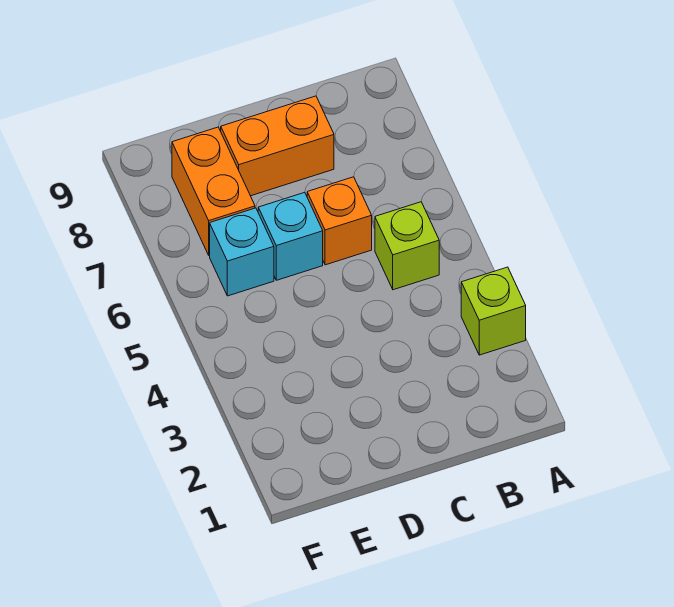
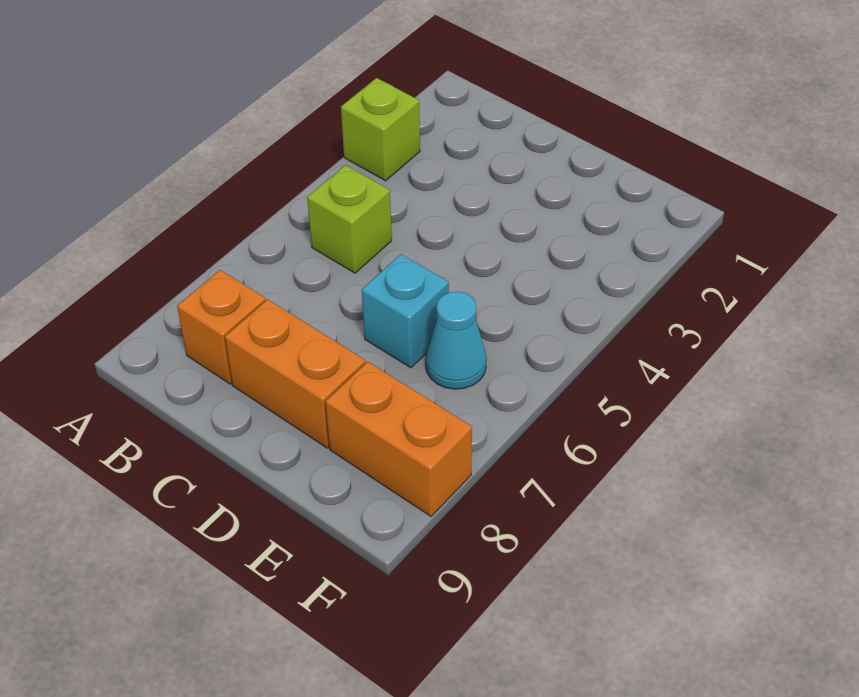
orange brick C6 level 1 -> orange brick B8 level 1
cyan brick E6 level 1 -> cyan cone E6 level 1
orange brick E7:E8 level 1 -> orange brick E8:F8 level 1

